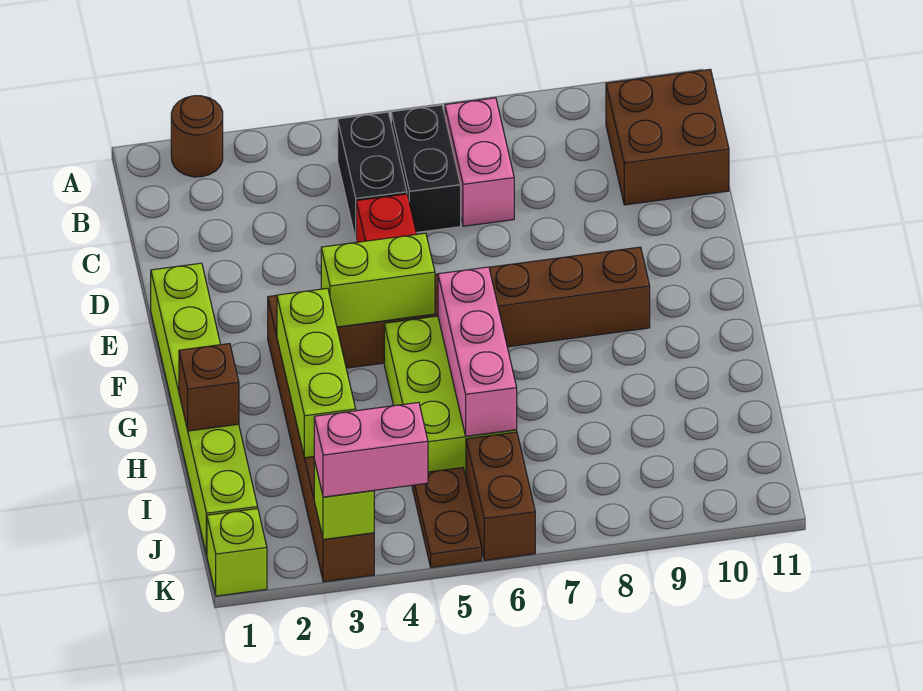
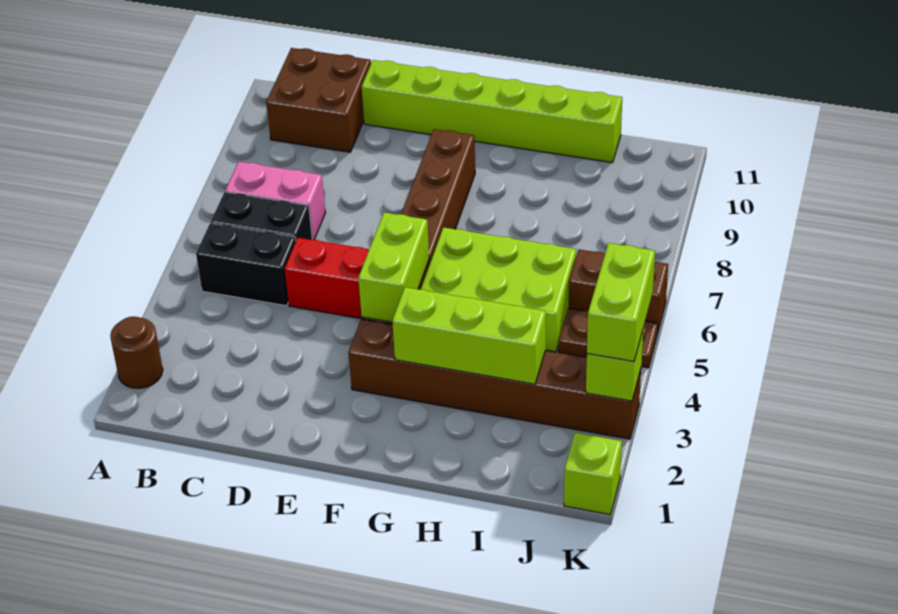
lime brick E1:J1 level 1 -> lime brick D11:I11 level 1
pink brick G6:I6 level 2 -> none
brown brick H1 level 2 -> none
pink brick K3:K4 level 3 -> lime brick K3:K4 level 3

